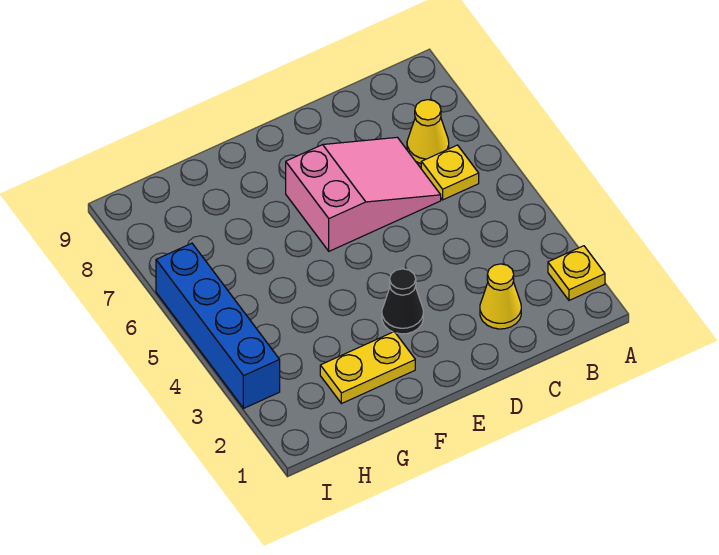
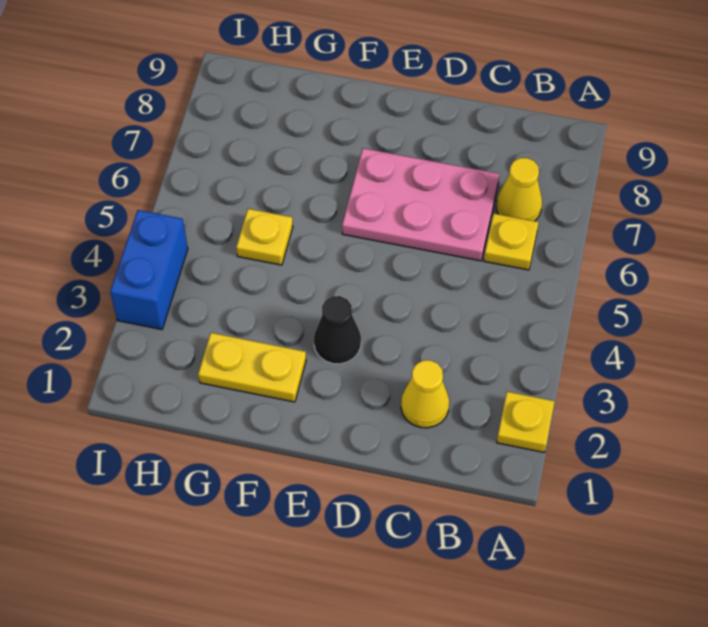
pink slope C6:E7 level 1 top E -> pink plate C6:E7 level 1
none -> yellow plate G5 level 1
blue brick I3:I6 level 1 -> blue brick I3:I4 level 1

